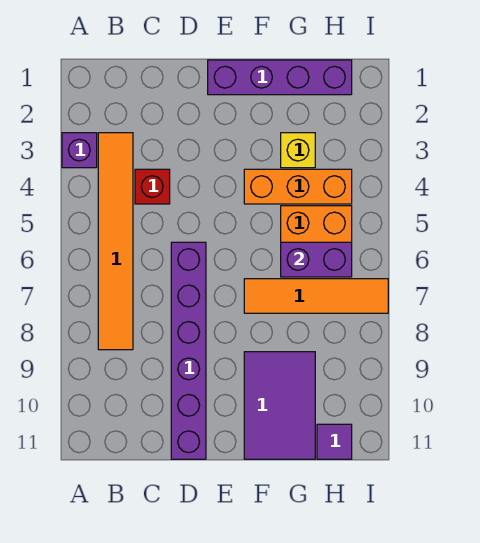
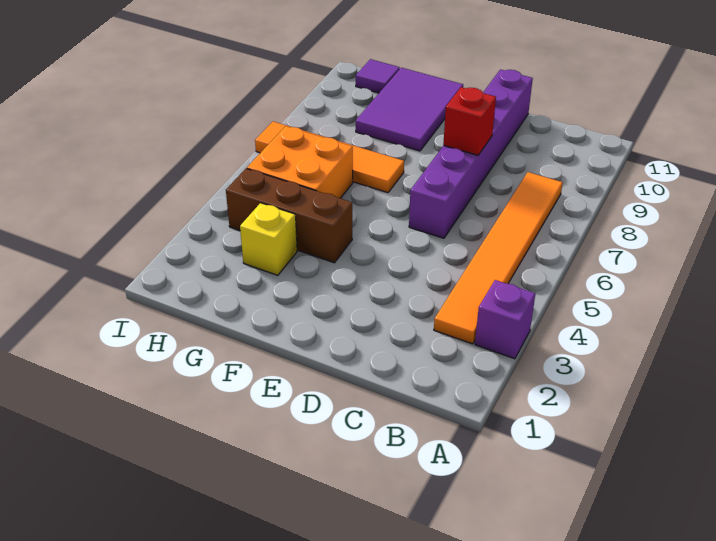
red brick C4 level 1 -> red brick D8 level 2
purple brick E1:H1 level 1 -> none
orange brick F4:H4 level 1 -> brown brick F4:H4 level 1
purple brick G6:H6 level 2 -> none

